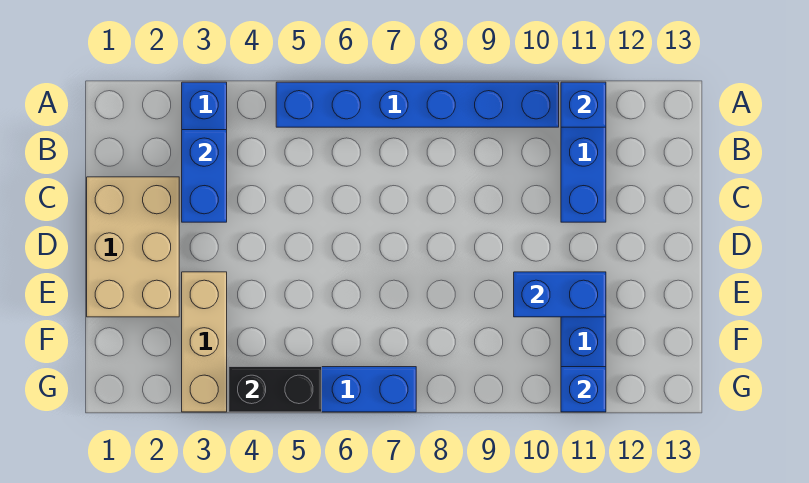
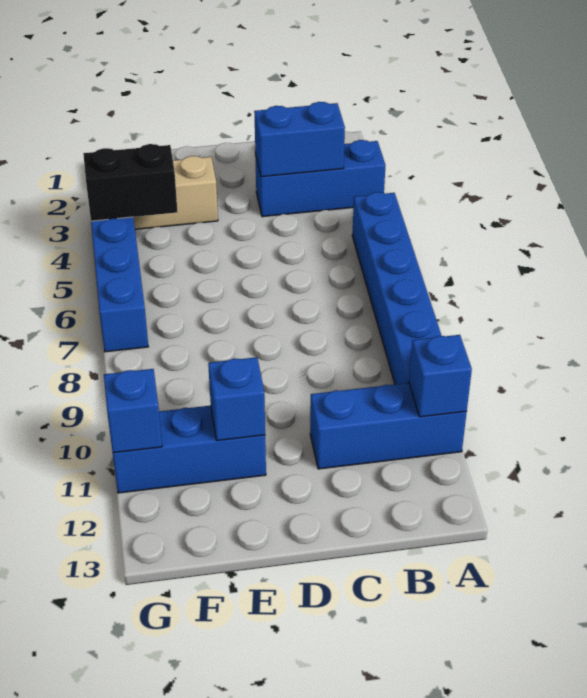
tan brick C1:E2 level 1 -> none
blue brick E10:E11 level 2 -> blue brick E11 level 2
black brick G4:G5 level 2 -> black brick F4:G4 level 2

